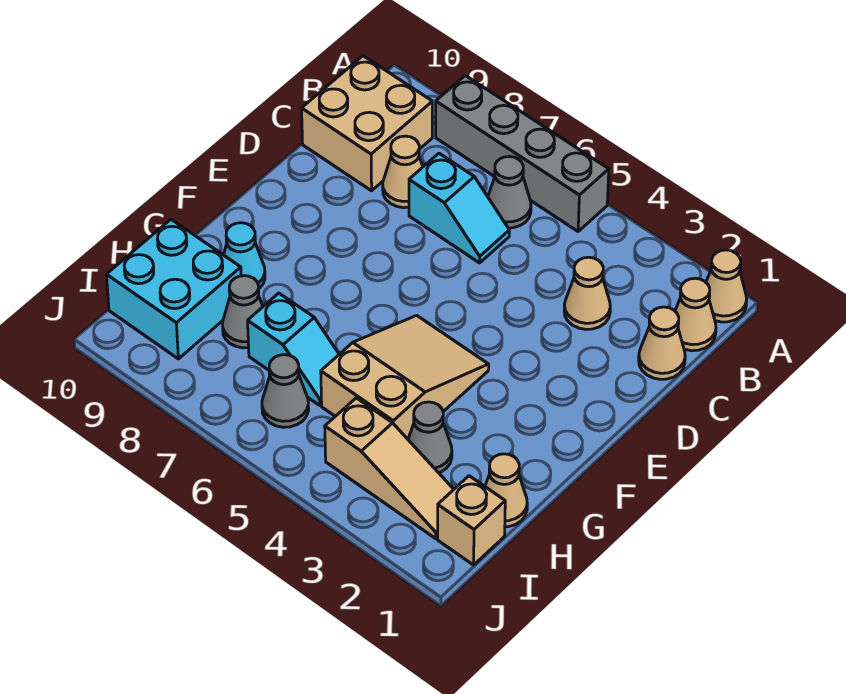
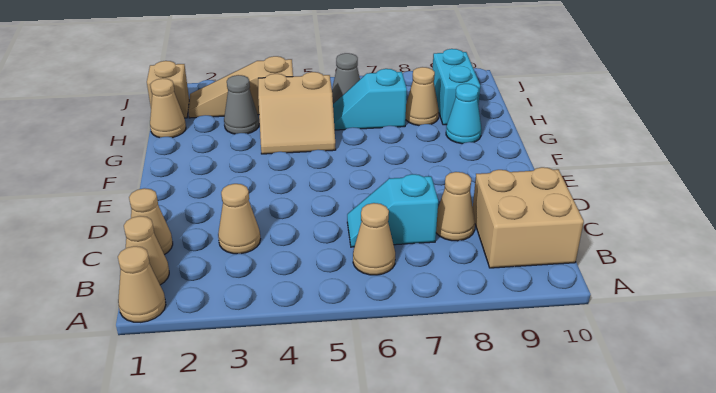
grey brick A5:A8 level 1 -> none
grey cone B6 level 1 -> tan cone B6 level 1
tan slope F4:H5 level 1 top H -> tan slope G4:H5 level 1 top H
grey cone H8 level 1 -> tan cone H8 level 1
cyan brick H9:I10 level 1 -> cyan brick H9:I9 level 1

